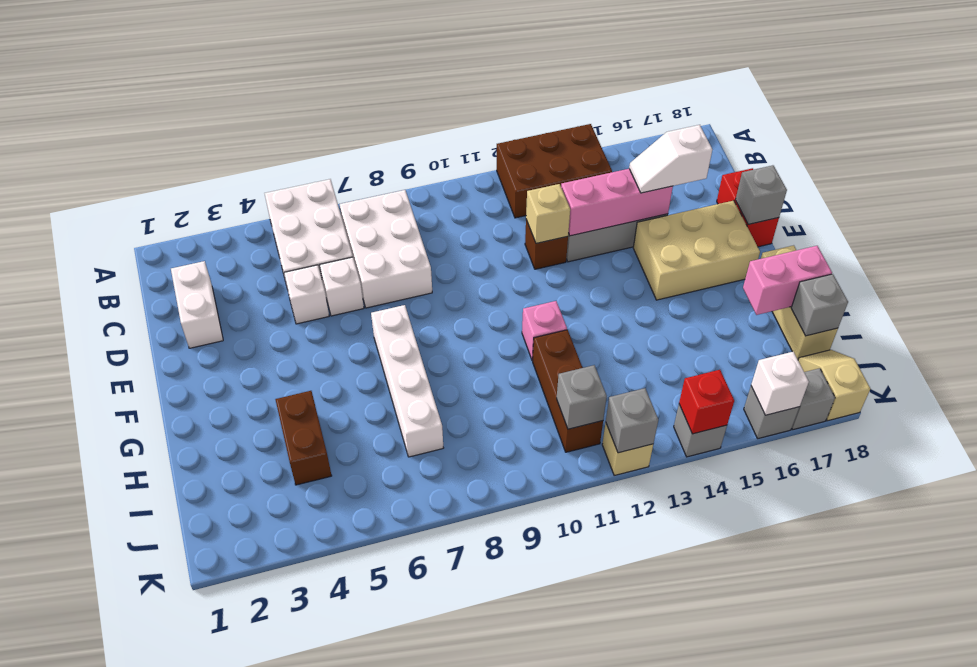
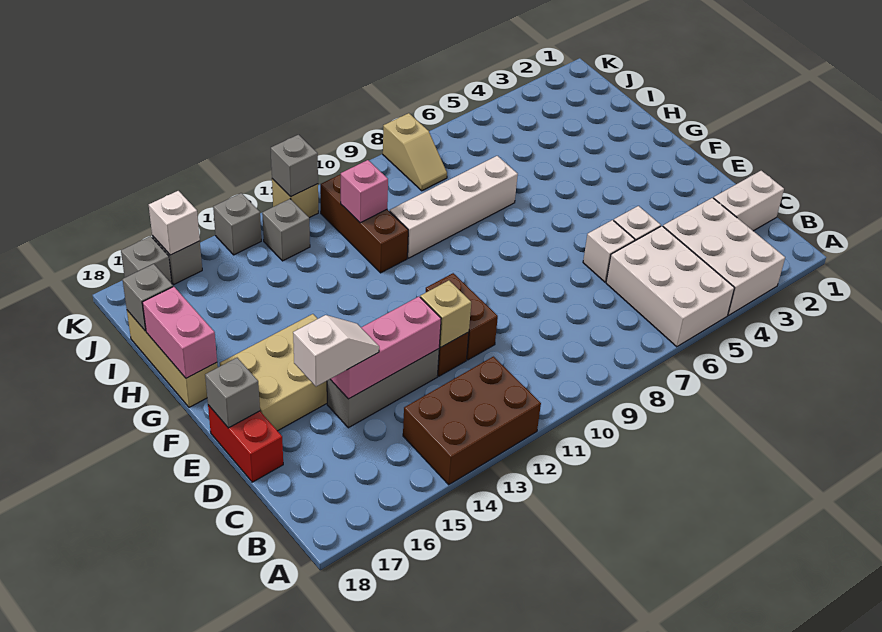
white brick B7:D8 level 1 -> white brick A3:C4 level 1
white brick C2:D2 level 1 -> white brick C1:C2 level 1
white brick F7:I7 level 1 -> white brick H7:H10 level 1
pink brick G11 level 1 -> pink brick I11 level 2
brown brick H4:I4 level 1 -> brown brick D11:E11 level 1
pink brick H17:H18 level 2 -> pink brick G18:H18 level 2
grey brick J11 level 2 -> grey brick J13 level 1
tan slope J18:K18 level 1 top K -> tan slope J8:K8 level 1 top K
red brick K14 level 2 -> none

